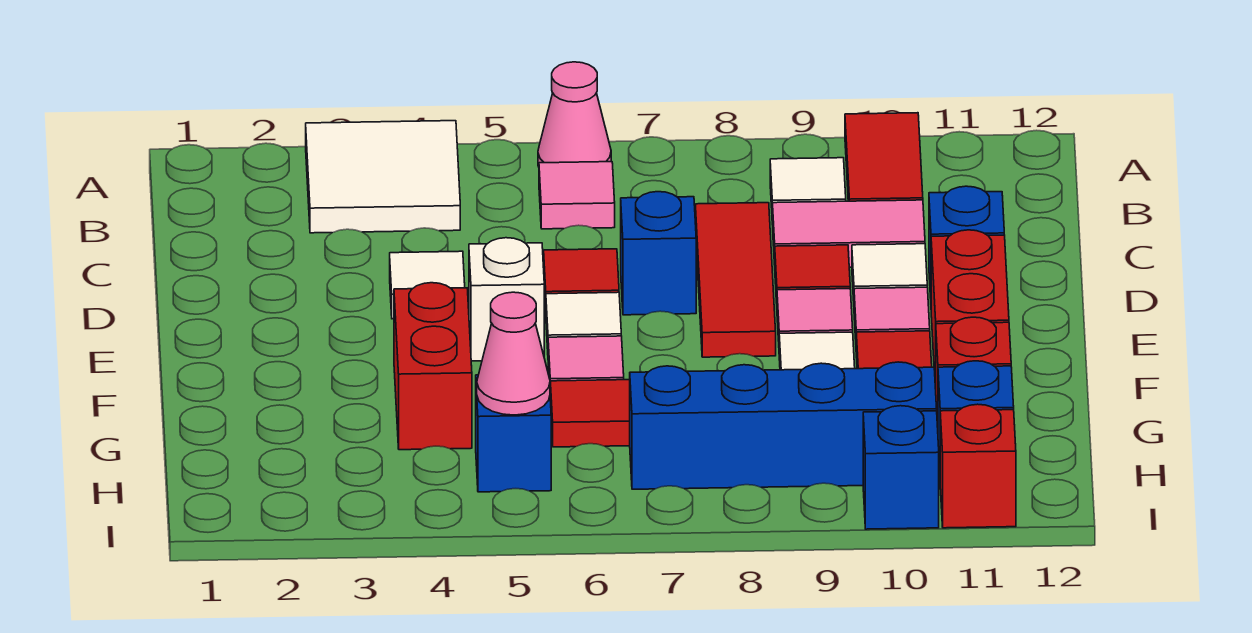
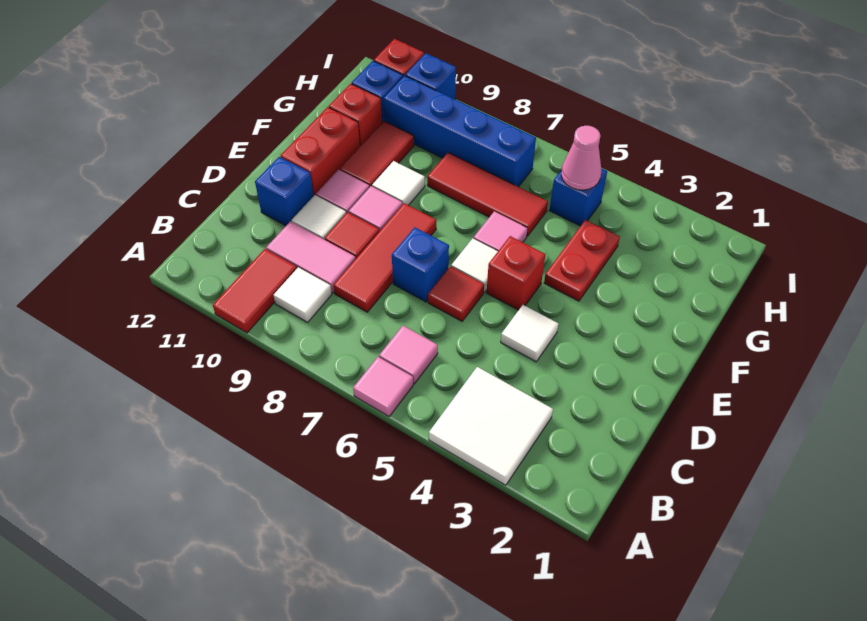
pink cone A6 level 1 -> pink tile A6 level 1
white brick E5 level 1 -> red brick E5 level 1
red brick F4:G4 level 1 -> red plate F4:G4 level 1

